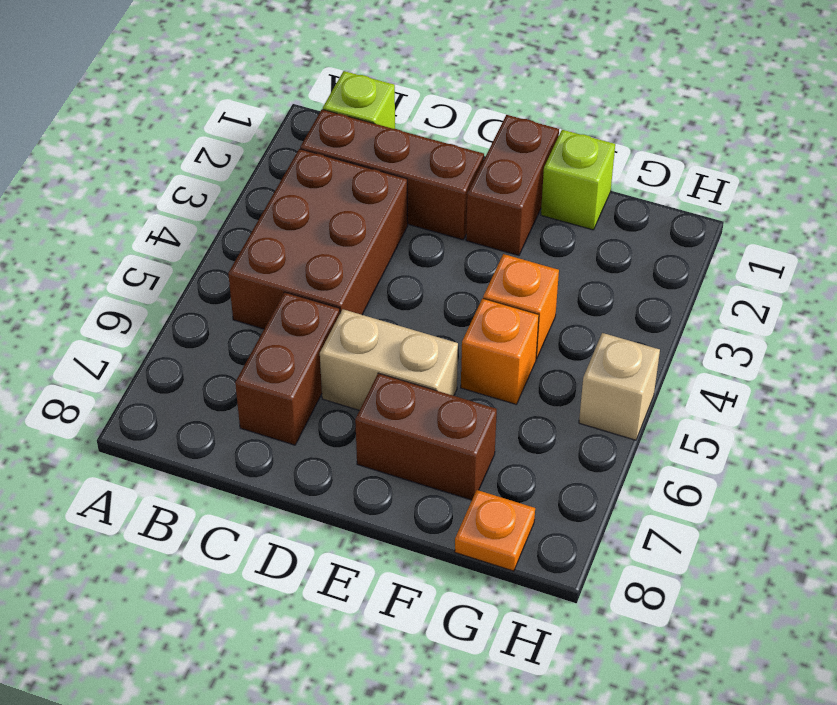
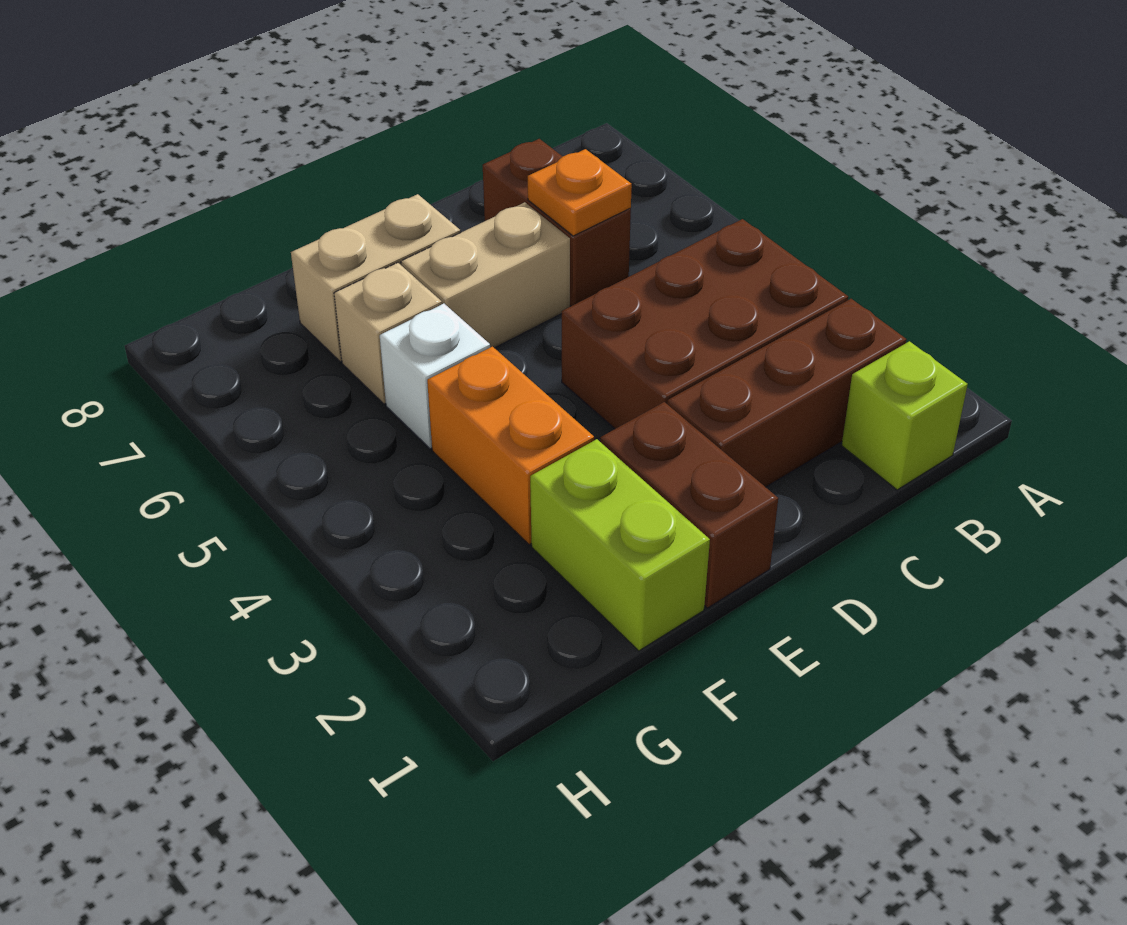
brown brick B3:C5 level 1 -> brown brick B3:D4 level 1
brown brick E7:F7 level 1 -> tan brick E7:F7 level 1
lime brick F1 level 1 -> lime brick F1:F2 level 1
orange brick F4 level 1 -> orange brick F3:F4 level 1
orange brick F5 level 1 -> white brick F5 level 1
orange plate G8 level 1 -> orange plate C6 level 2
tan brick H5 level 1 -> tan brick F6 level 1

